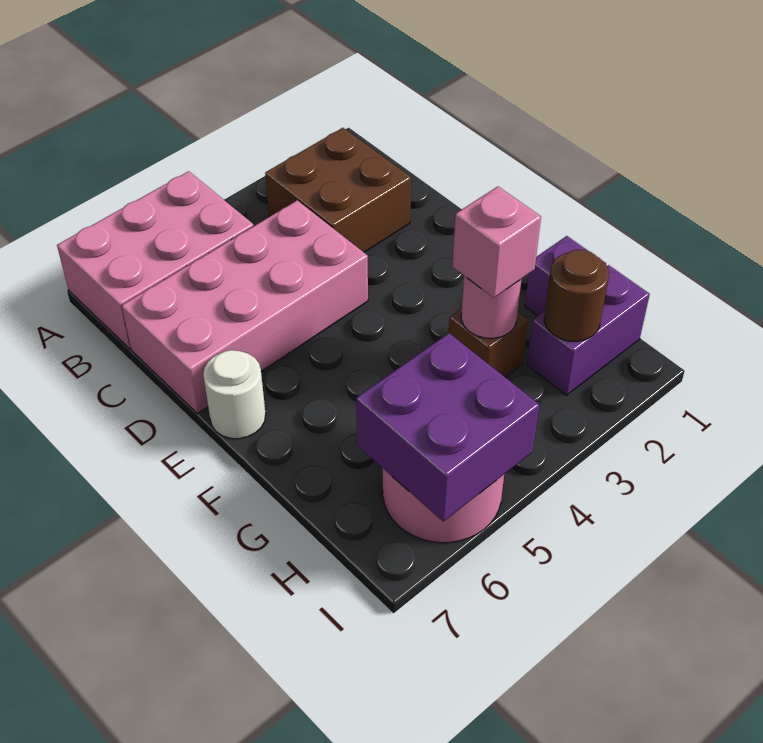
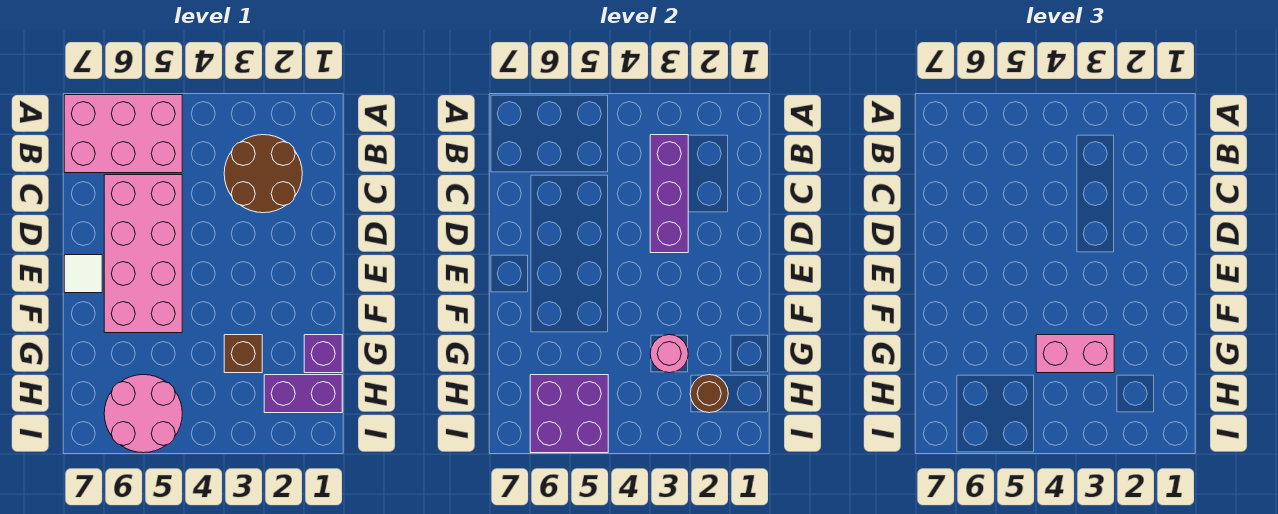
brown brick B2:C3 level 1 -> brown round brick B2:C3 level 1
none -> purple brick B3:D3 level 2
pink brick C4:D7 level 1 -> pink brick C5:F6 level 1
white round brick E7 level 1 -> white tile E7 level 1
pink brick G3 level 3 -> pink brick G3:G4 level 3

